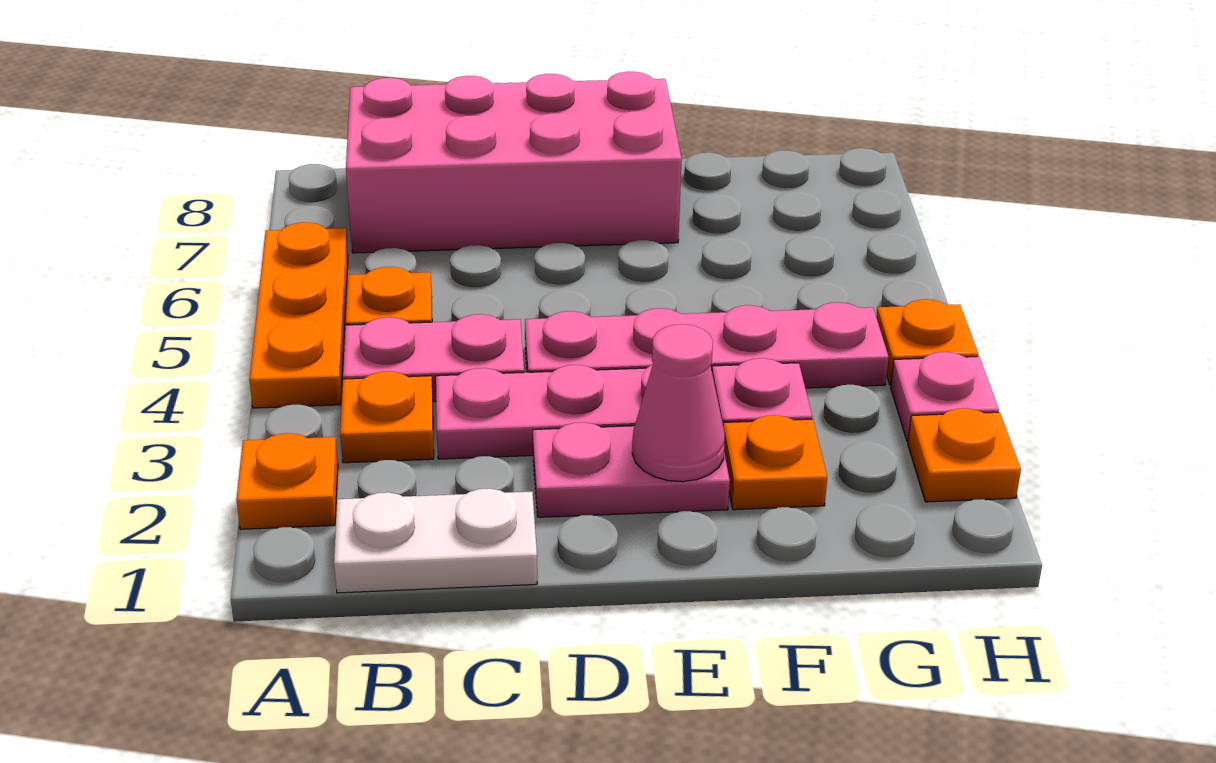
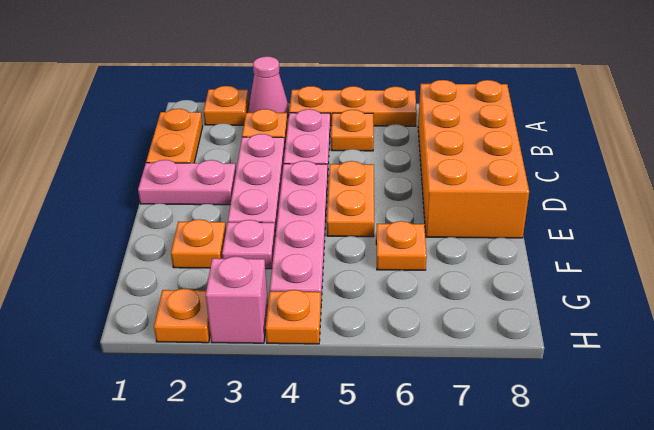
white plate B1:C1 level 1 -> orange plate B1:C1 level 1
pink brick B7:E8 level 1 -> orange brick B7:E8 level 1
pink plate D2:E2 level 1 -> pink plate D1:D2 level 1
none -> orange plate D5:E5 level 1
pink cone E2 level 2 -> pink cone A3 level 1
none -> orange plate F6 level 1
pink plate H3 level 1 -> pink brick H3 level 1

